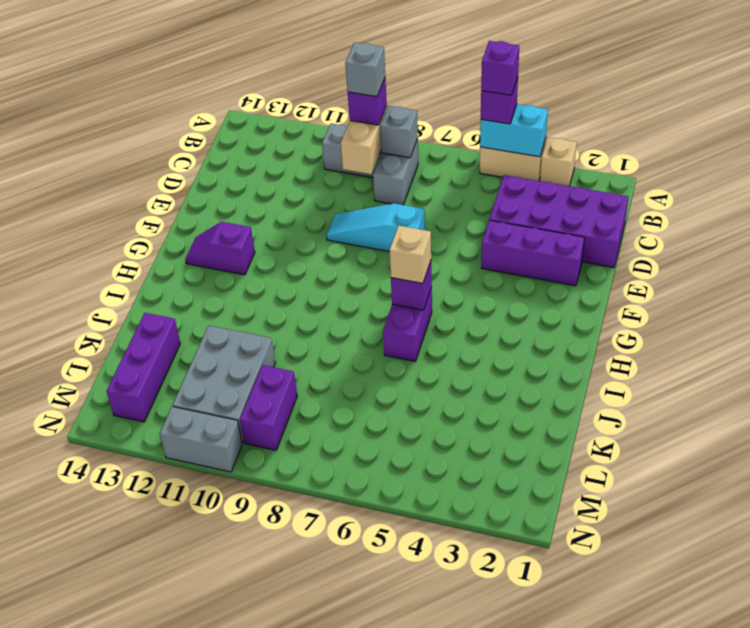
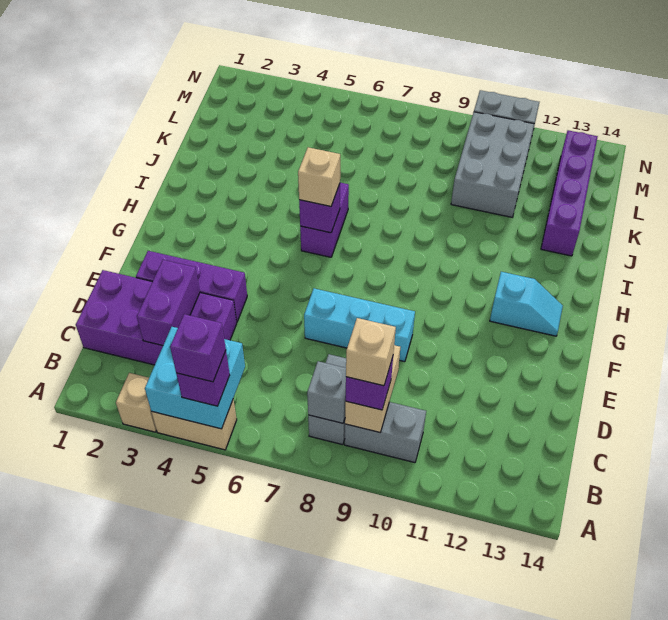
cyan brick A4:A5 level 2 -> cyan brick A4:B5 level 2
grey brick B9 level 4 -> tan brick B9 level 4
cyan slope E7:E9 level 1 top 7 -> cyan brick E7:E9 level 1
purple slope G12:G13 level 1 top 12 -> cyan slope G12:G13 level 1 top 12
purple brick K13:M13 level 1 -> purple brick J13:M13 level 1
purple brick L9:M9 level 1 -> purple brick C3:D3 level 2

